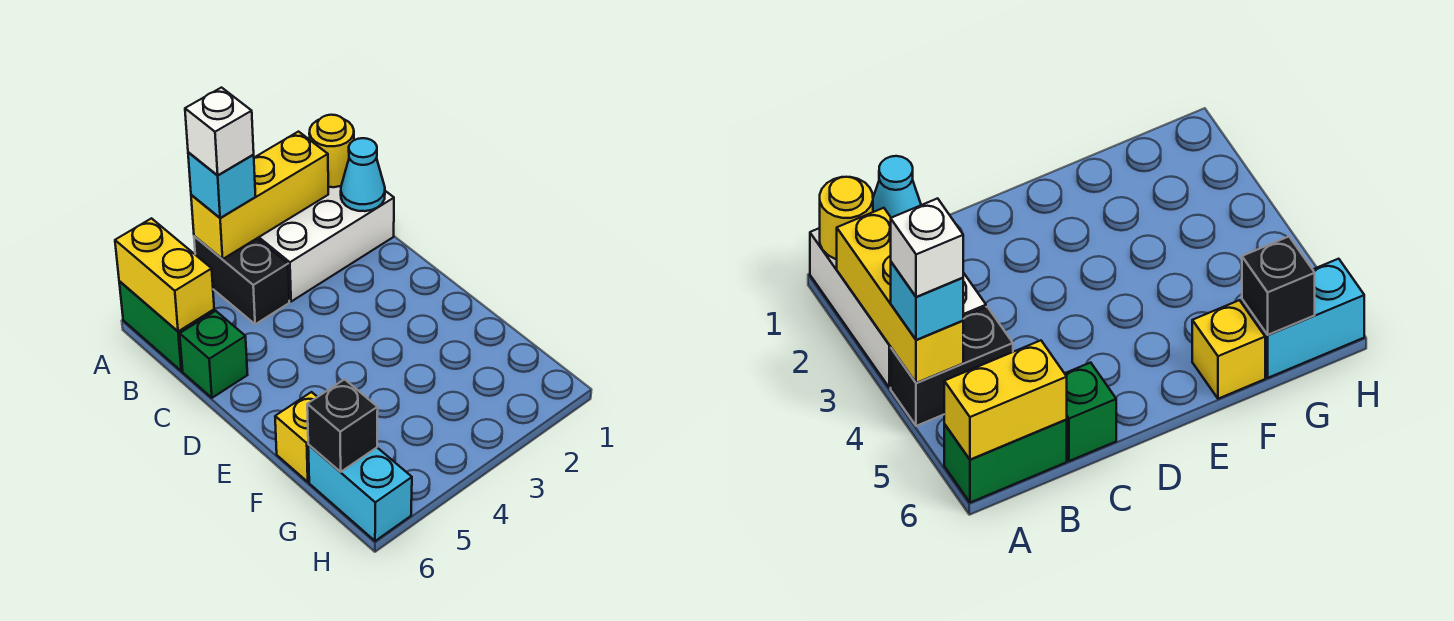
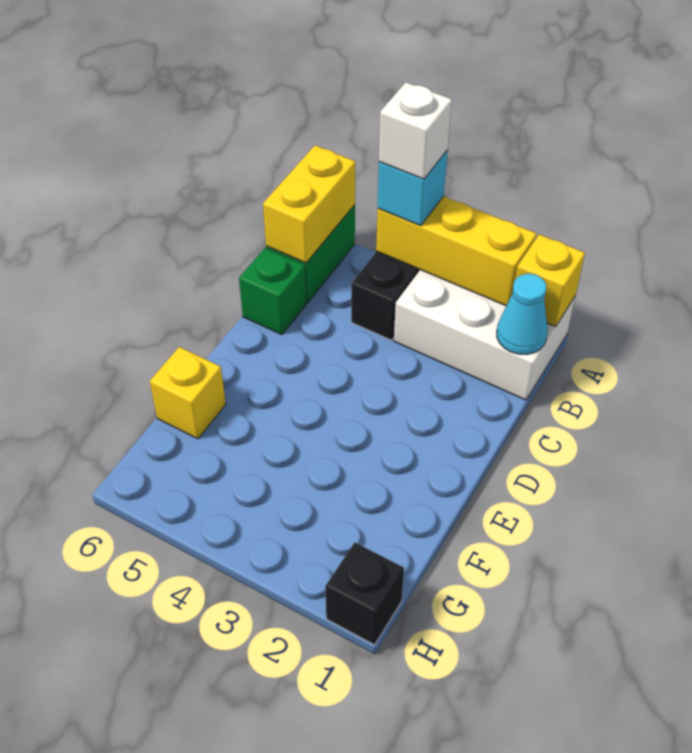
yellow round brick A1 level 2 -> yellow brick A1 level 2
cyan brick G6:H6 level 1 -> none
black brick G6 level 2 -> black brick H1 level 1

